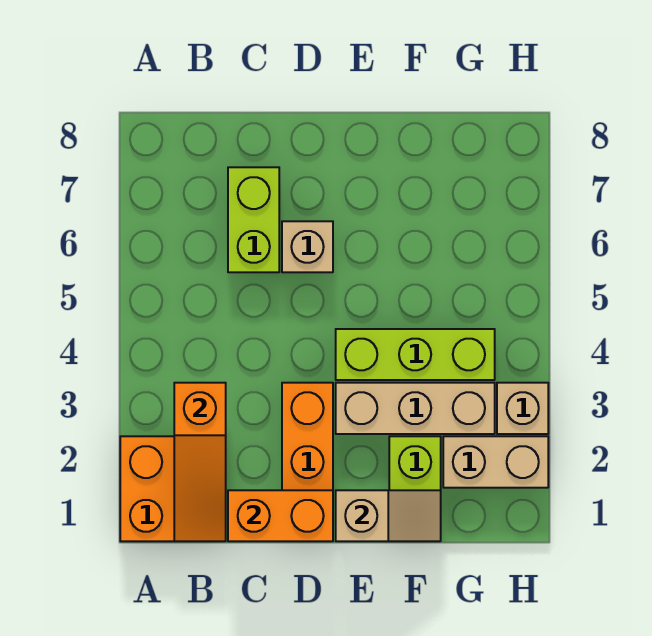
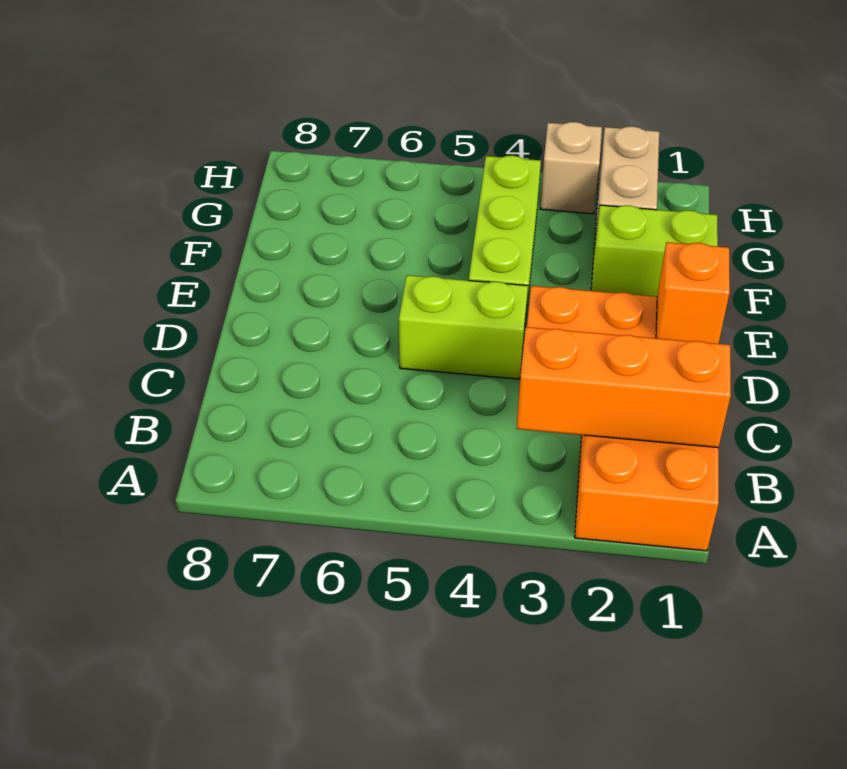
orange slope B1:B3 level 2 top 3 -> orange brick B1:B3 level 2
orange brick C1:D1 level 2 -> orange brick D1 level 2
lime brick C6:C7 level 1 -> lime brick D4:D5 level 1
tan brick D6 level 1 -> none
tan slope E1:F1 level 2 top E -> none
tan brick E3:G3 level 1 -> none

